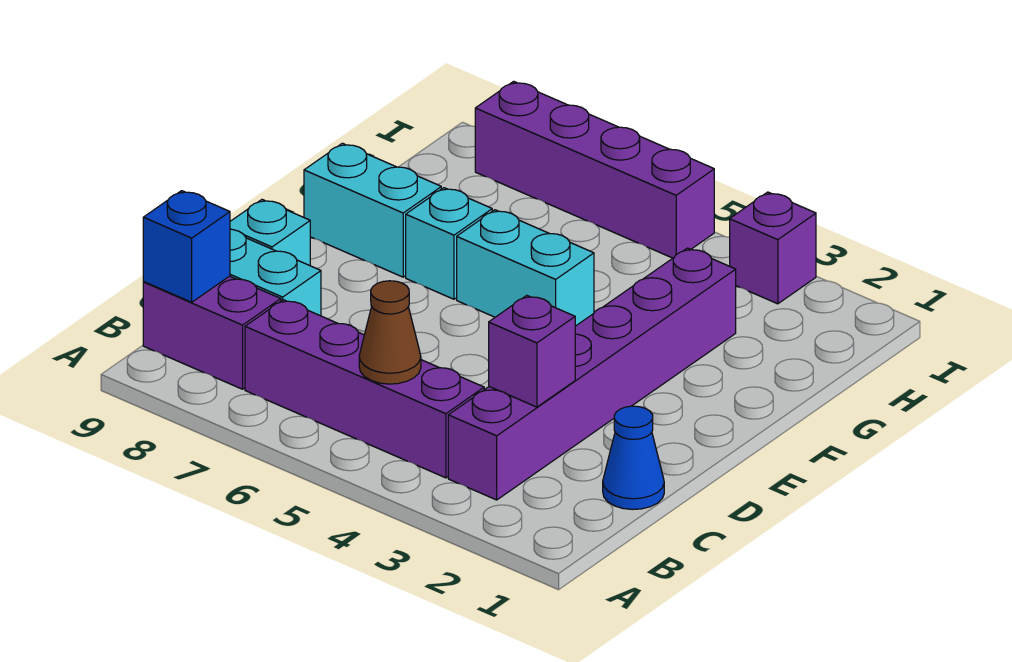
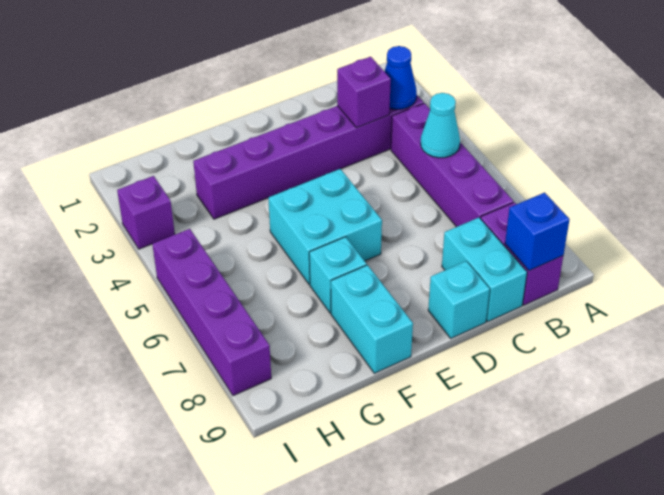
brown cone B5 level 2 -> cyan cone B5 level 2
blue cone C1 level 1 -> blue cone B3 level 2
cyan brick F5:F6 level 1 -> cyan brick E5:F6 level 1

